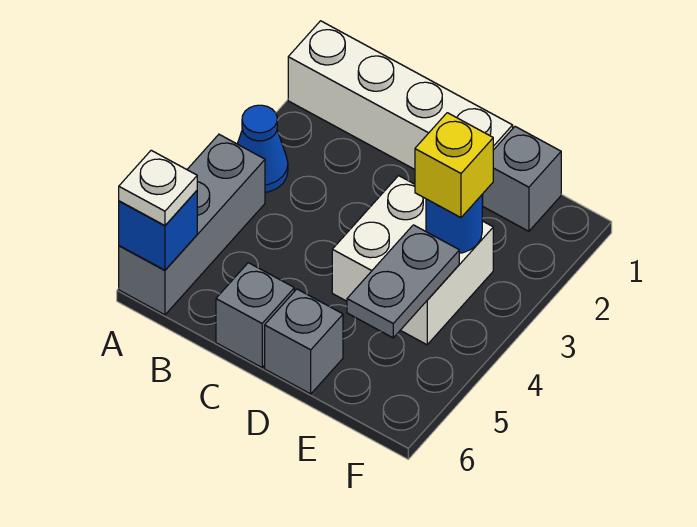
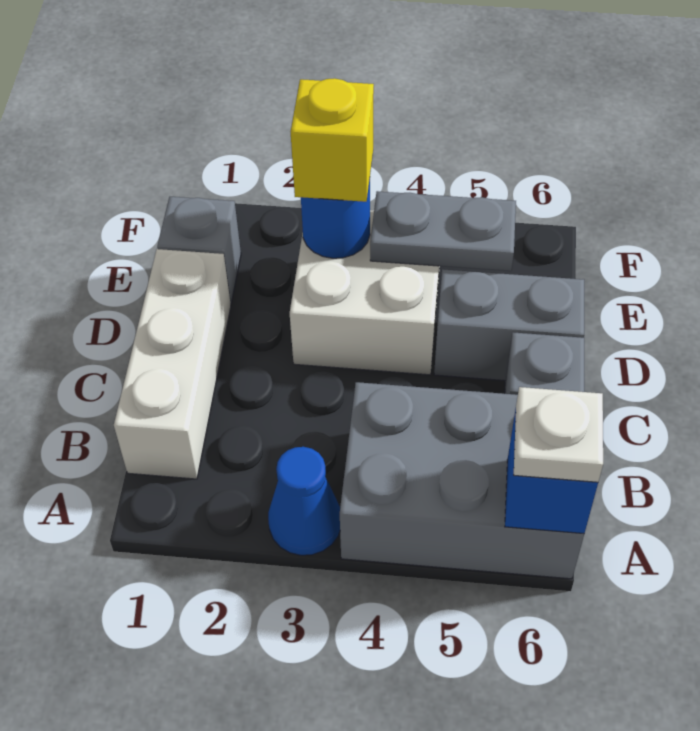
white brick A1:D1 level 1 -> white brick B1:D1 level 1
grey brick A4:A6 level 1 -> grey brick A4:B6 level 1
grey brick D6 level 1 -> grey brick D5:D6 level 1

